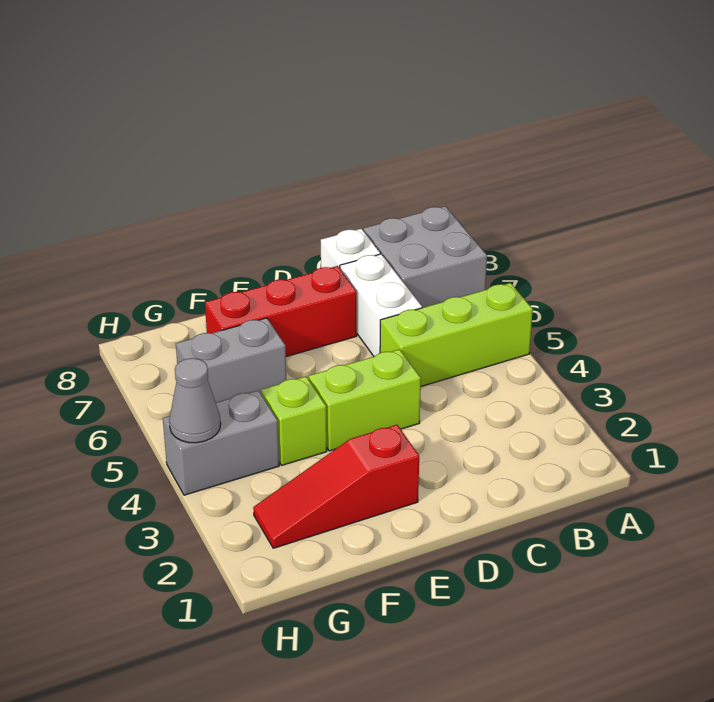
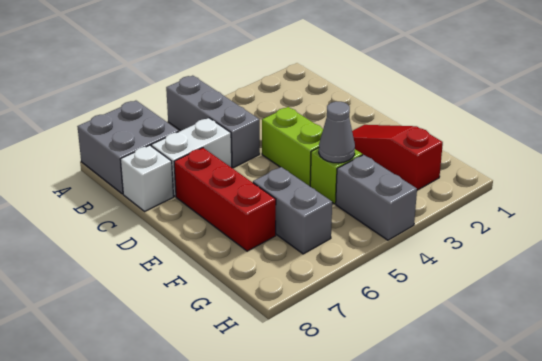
lime brick A5:C5 level 1 -> grey brick A5:C5 level 1
red slope E2:G2 level 1 top E -> red slope E2:G2 level 1 top G
grey cone H4 level 2 -> grey cone F4 level 2

